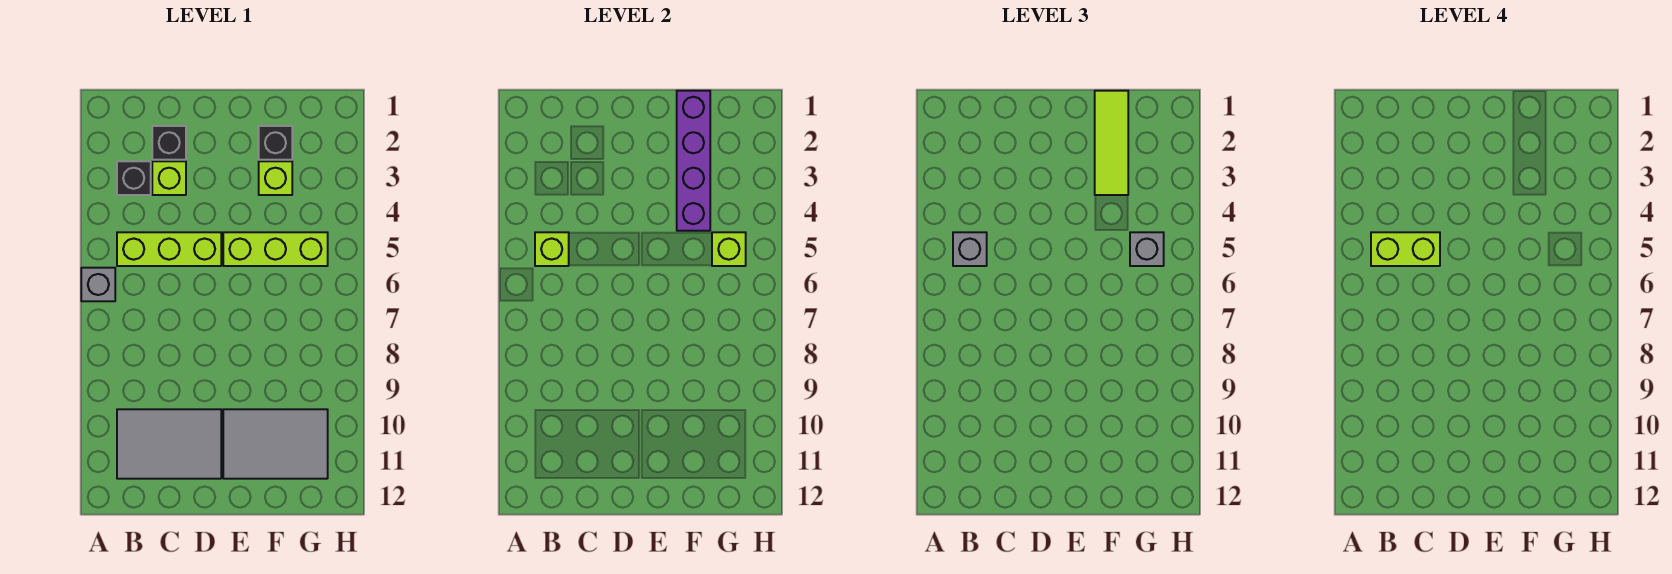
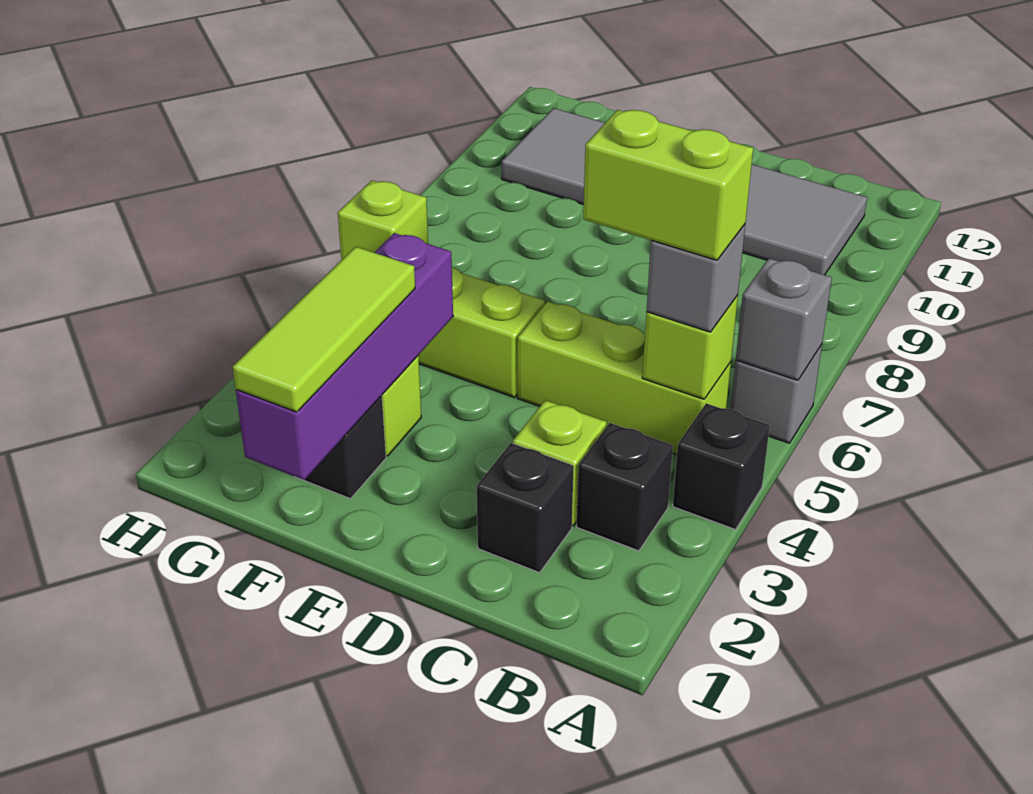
none -> black brick A4 level 1
grey brick G5 level 3 -> grey brick A6 level 2

